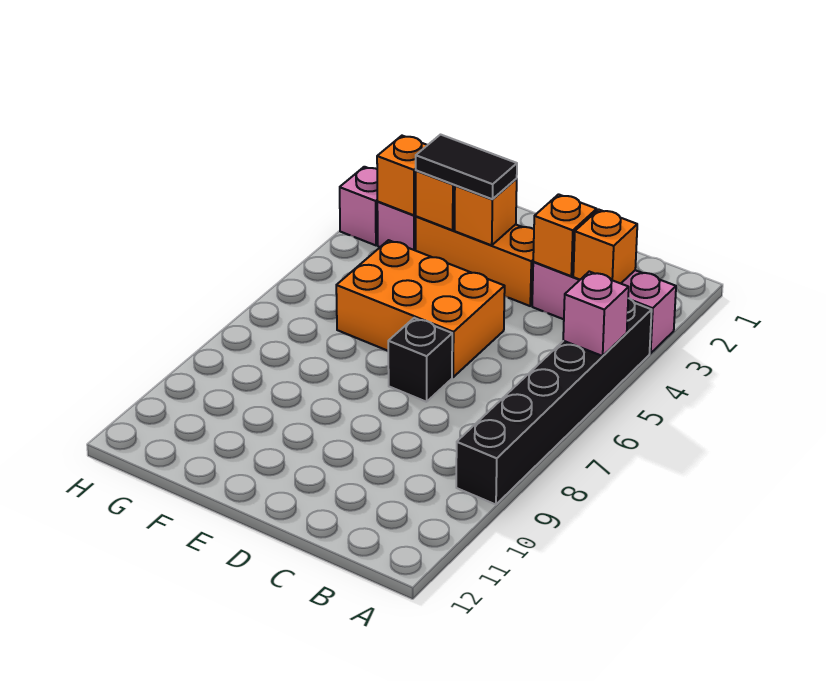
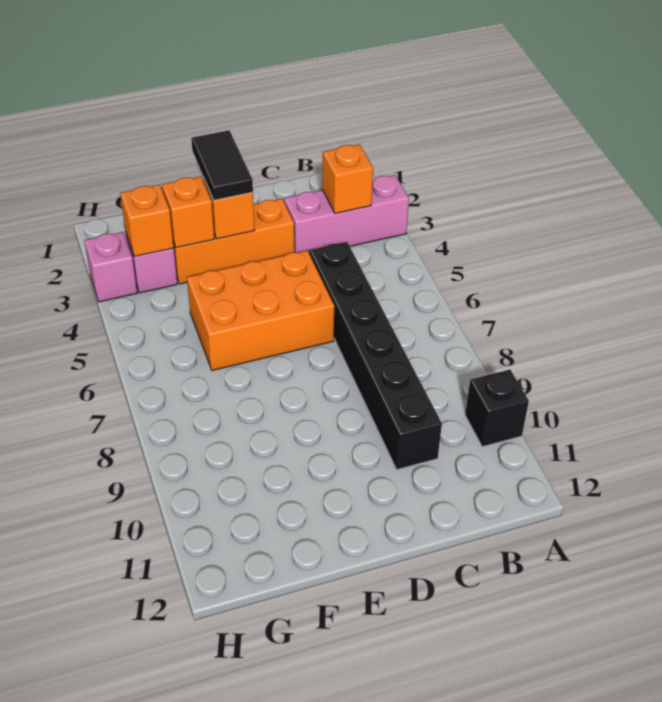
black brick A4:A9 level 1 -> black brick C5:C10 level 1
pink brick A5 level 2 -> none
orange brick C3 level 2 -> none
black brick D7 level 1 -> black brick A10 level 1
black tile E3:F3 level 3 -> black tile E2:E3 level 3

